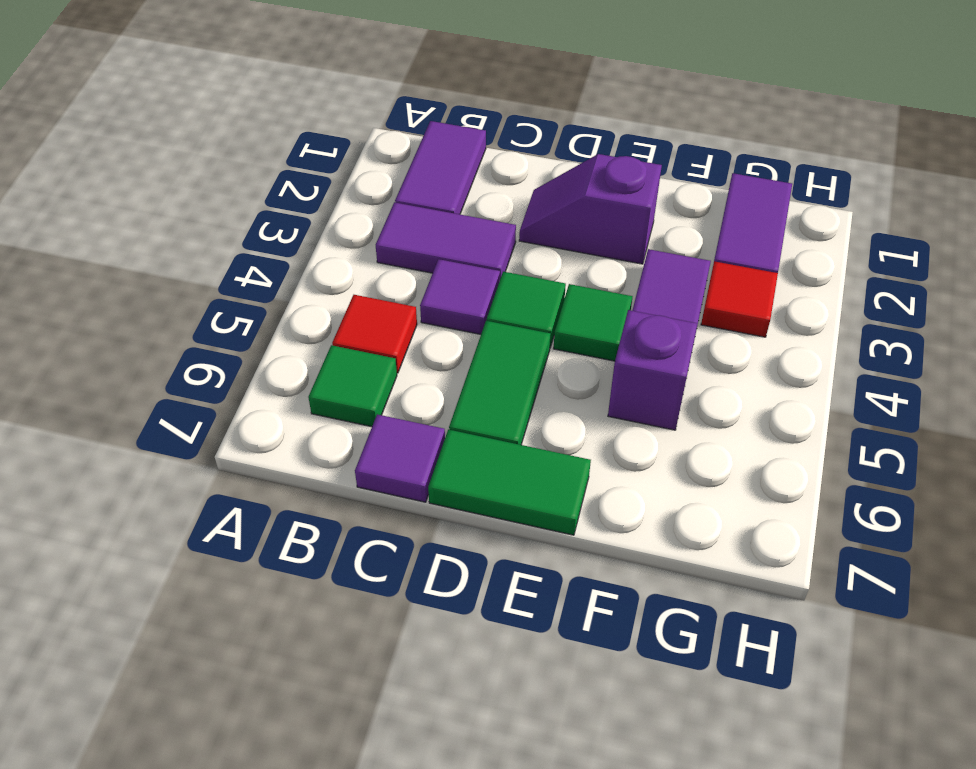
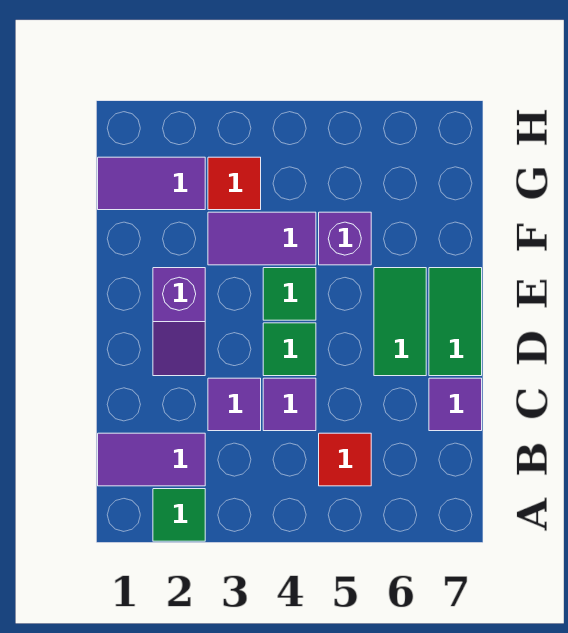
purple tile B3:C3 level 1 -> purple tile C3 level 1
green tile B6 level 1 -> green tile A2 level 1
green tile D5:D6 level 1 -> green tile D6:E6 level 1

